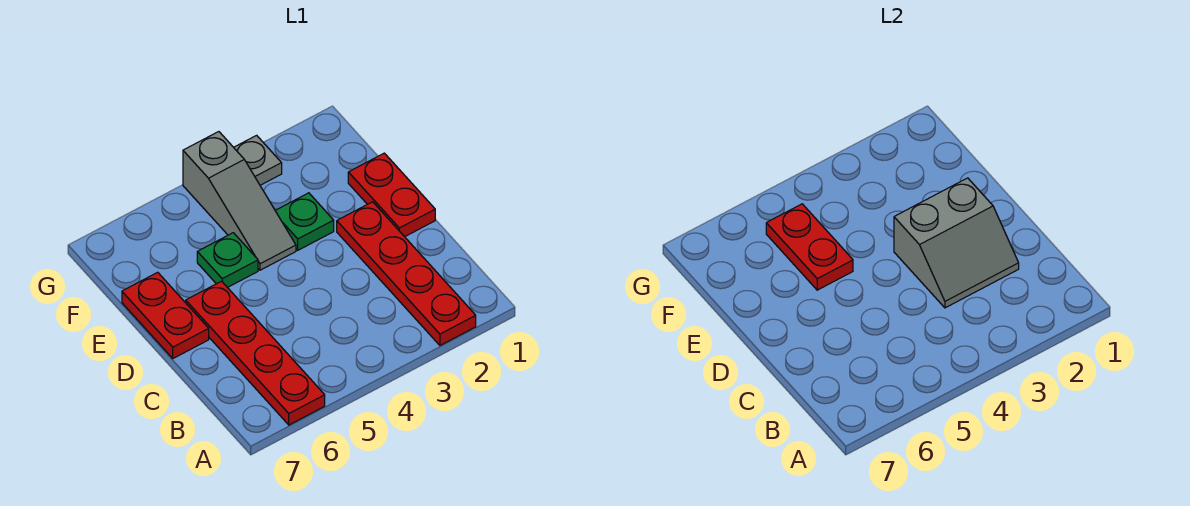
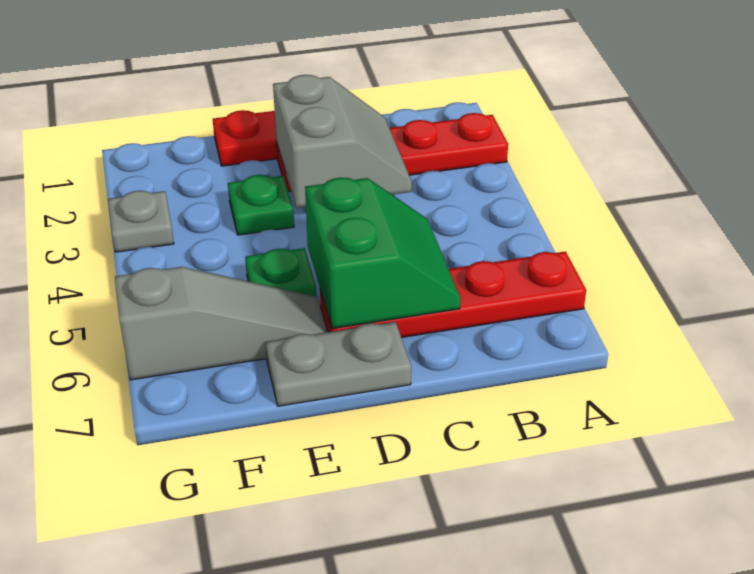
none -> green slope C5:D6 level 2 top D
red plate D7:E7 level 1 -> grey plate D7:E7 level 1
grey slope E4:G4 level 1 top G -> grey slope E6:G6 level 1 top G
red plate E5:F5 level 2 -> none

